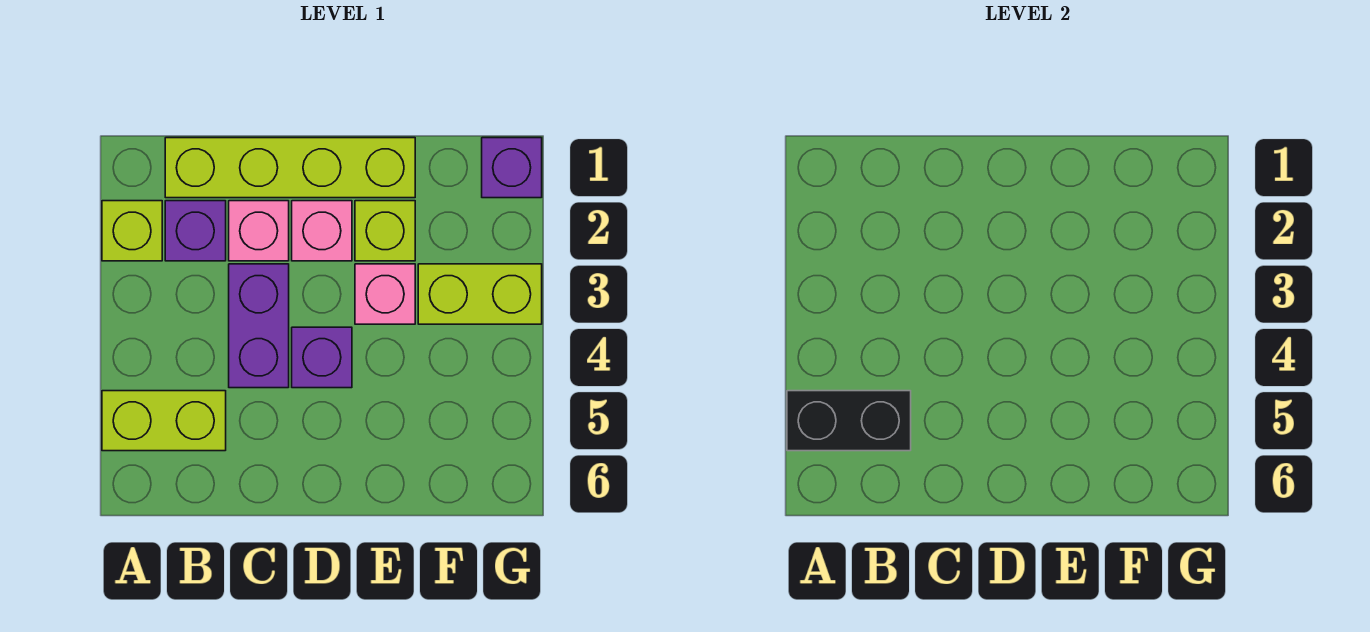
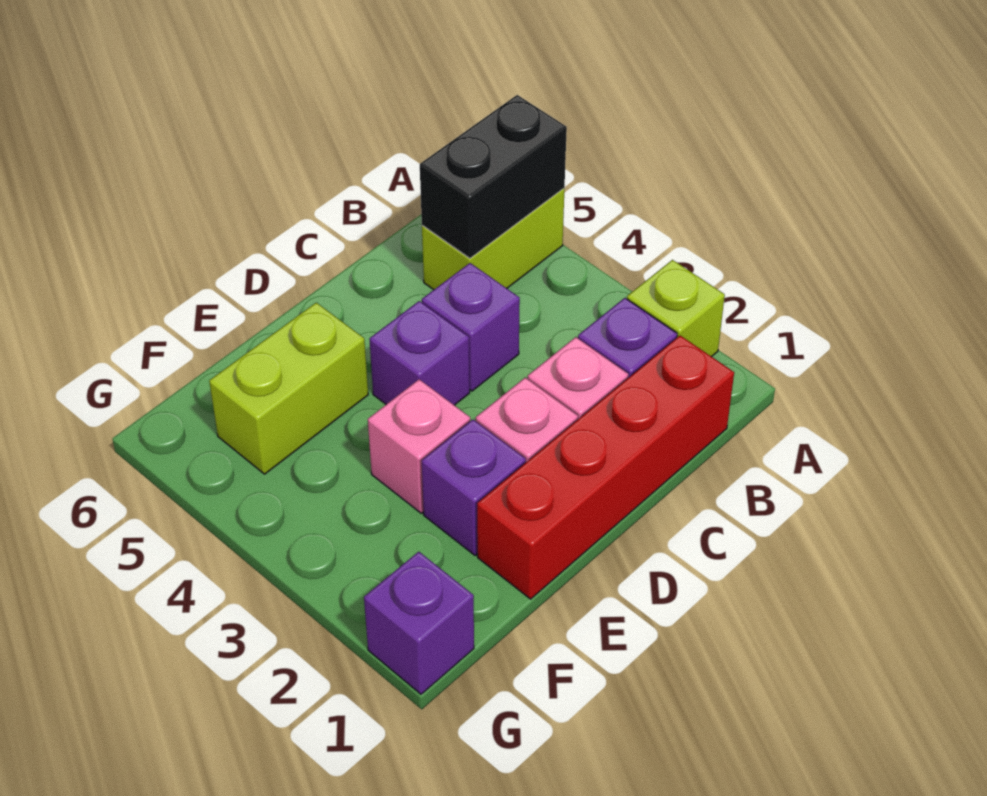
lime brick B1:E1 level 1 -> red brick B1:E1 level 1
purple brick C3:C4 level 1 -> purple brick C4 level 1
lime brick E2 level 1 -> purple brick E2 level 1
lime brick F3:G3 level 1 -> lime brick E5:F5 level 1

